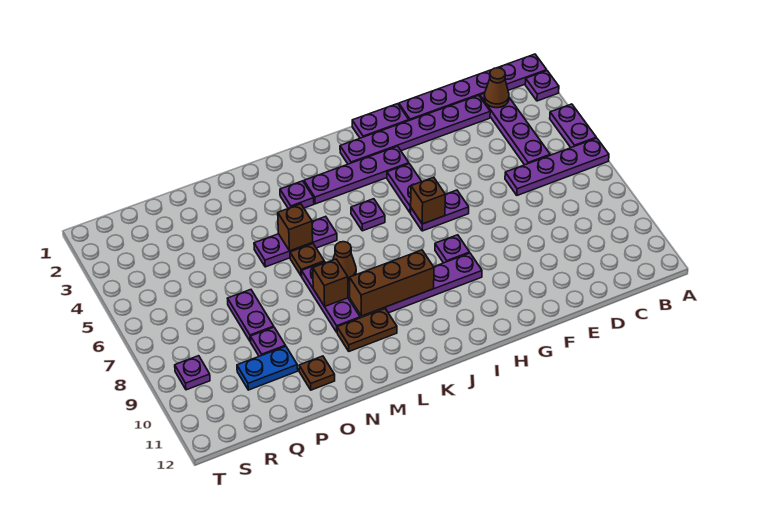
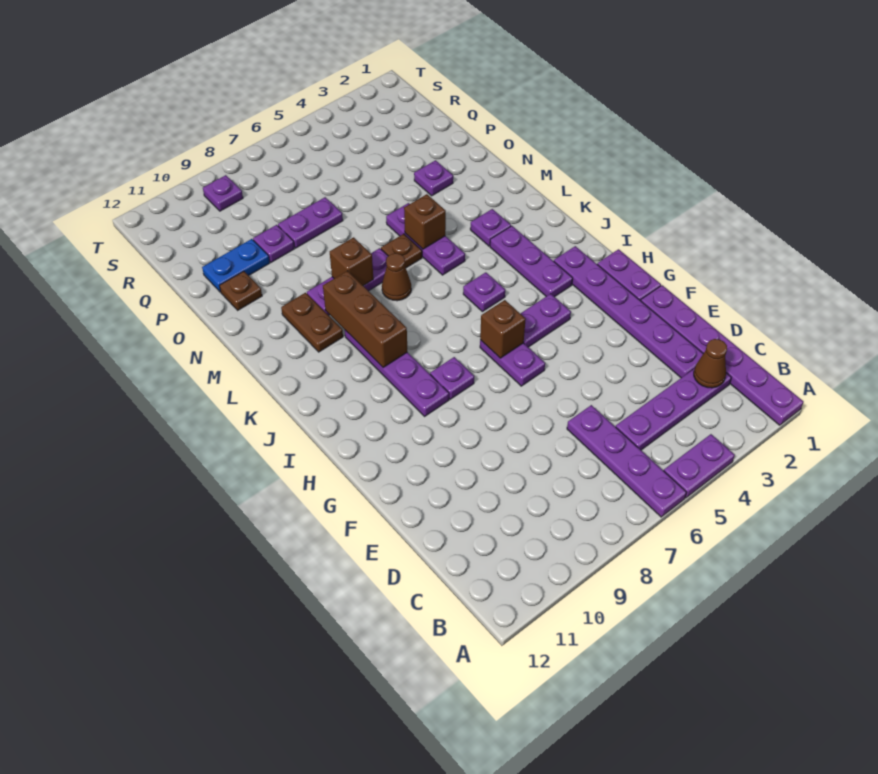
purple plate A2 level 1 -> purple plate O3 level 1
purple plate H3:K3 level 1 -> purple plate I3:K3 level 1
blue plate P10:Q10 level 1 -> blue plate P10:P11 level 1

